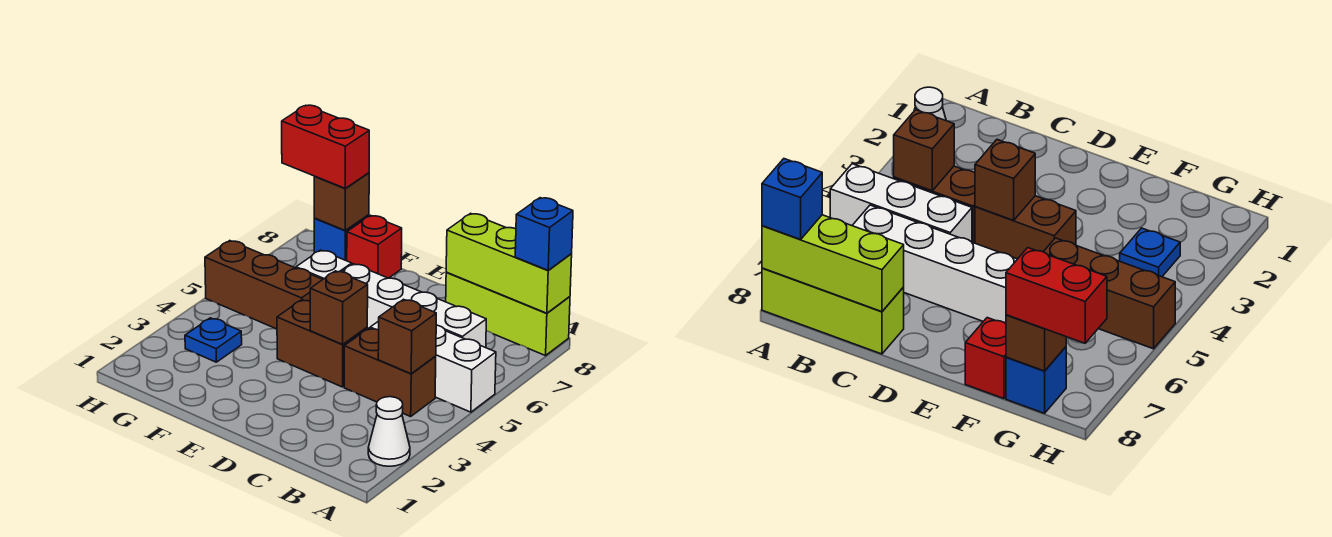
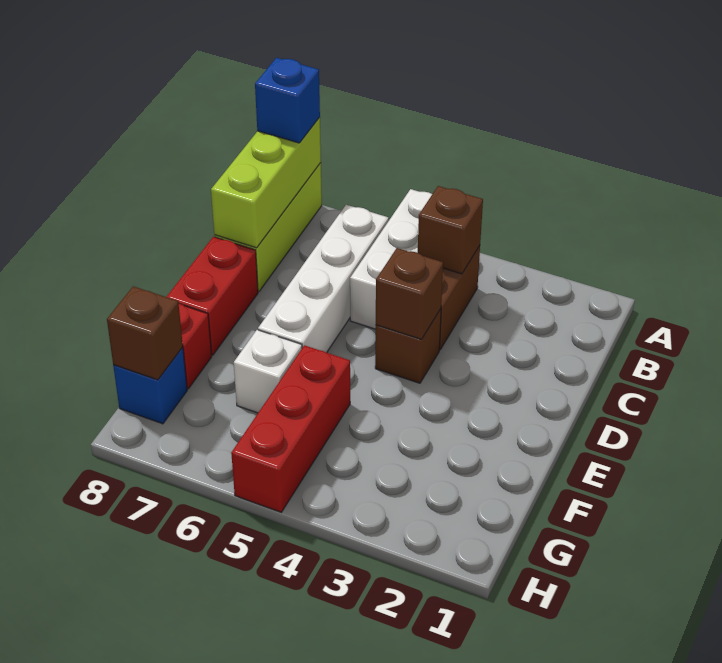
white cone A2 level 1 -> none
brown brick D4:E4 level 1 -> brown brick D4 level 1
brown brick F5:H5 level 1 -> red brick F5:H5 level 1
blue plate G3 level 1 -> none
red brick G8:H8 level 3 -> red brick D8:E8 level 1

